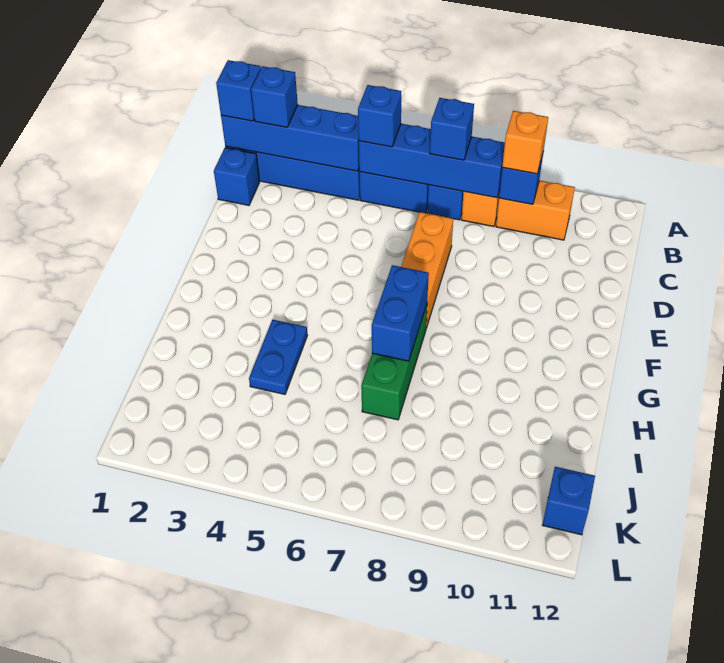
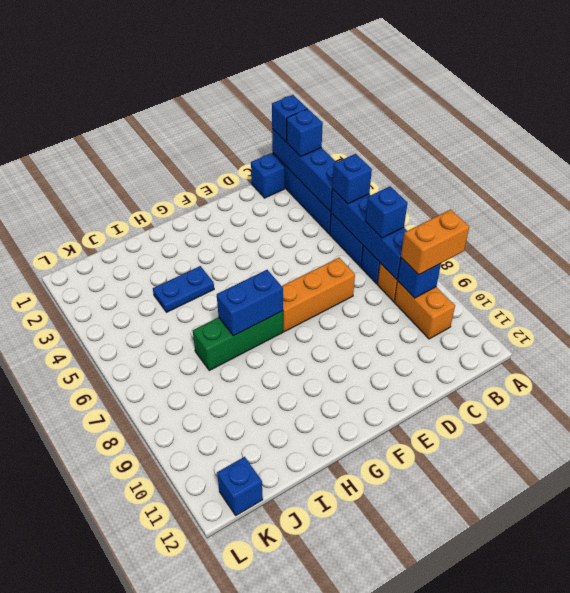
orange brick B9 level 3 -> orange brick A9:B9 level 3

